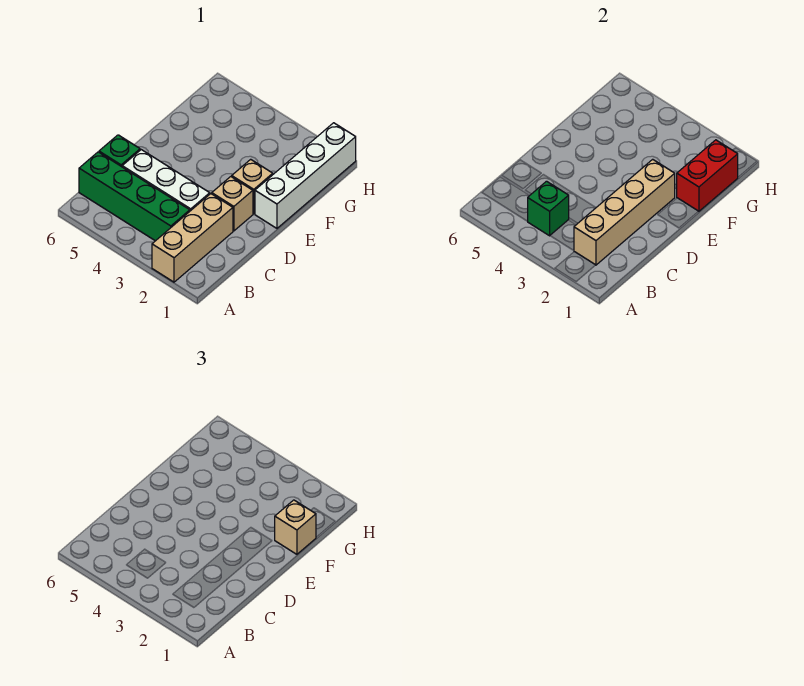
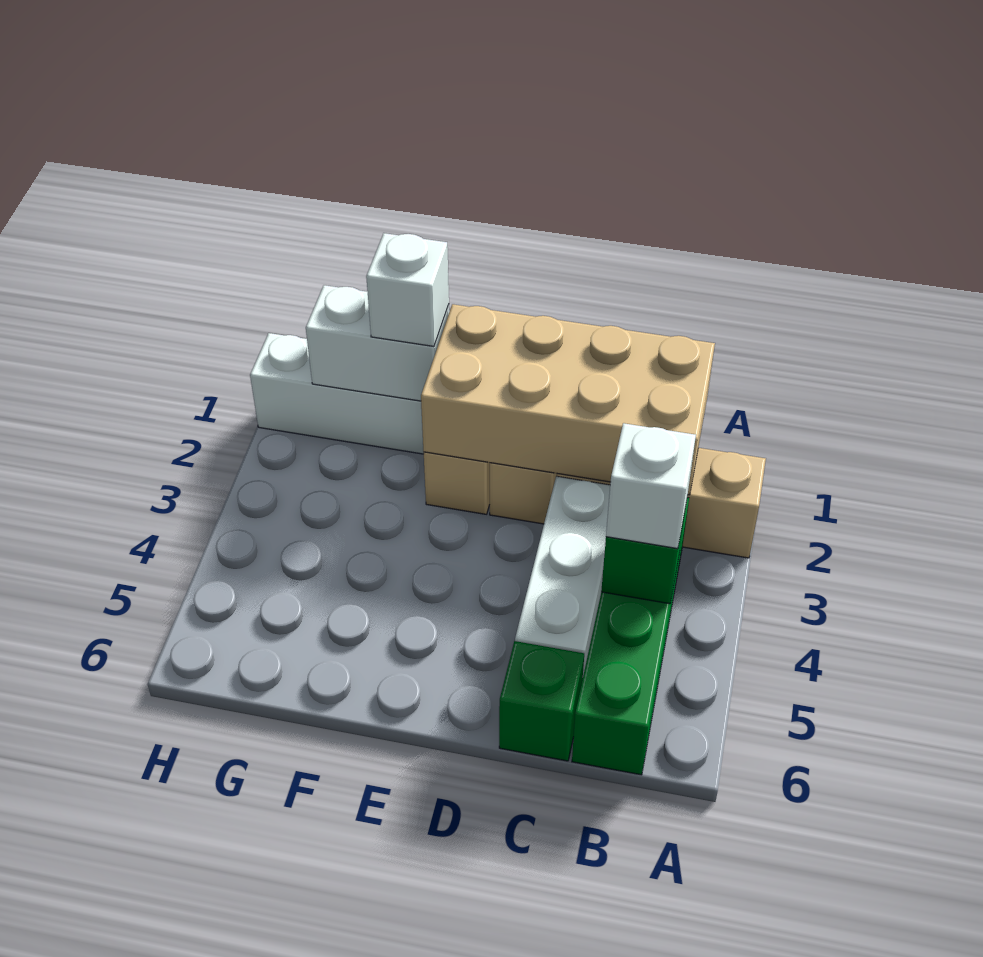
tan brick B2:E2 level 2 -> tan brick B1:E2 level 2
none -> white brick B4 level 3
red brick F1:G1 level 2 -> white brick F1:G1 level 2
tan brick F1 level 3 -> white brick F1 level 3

